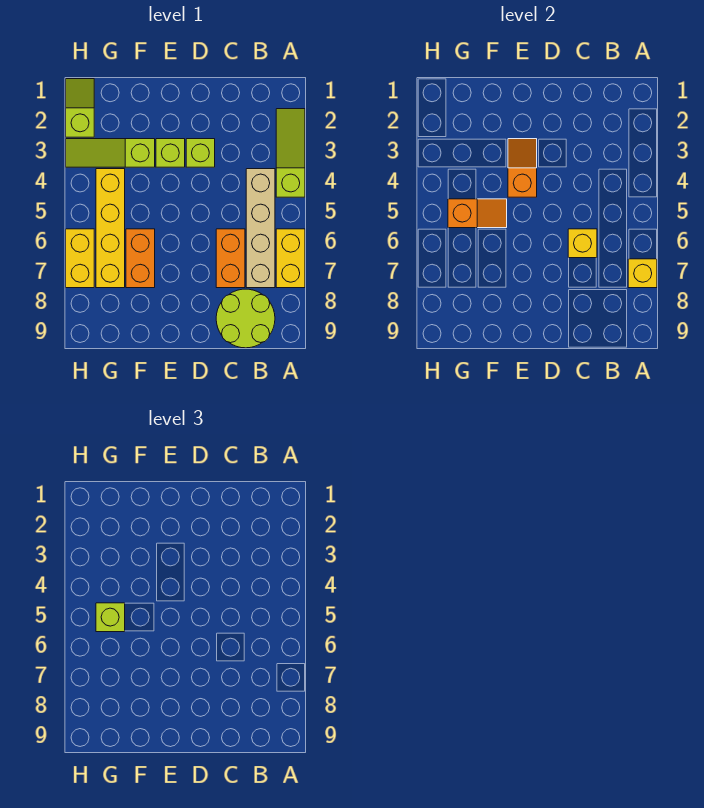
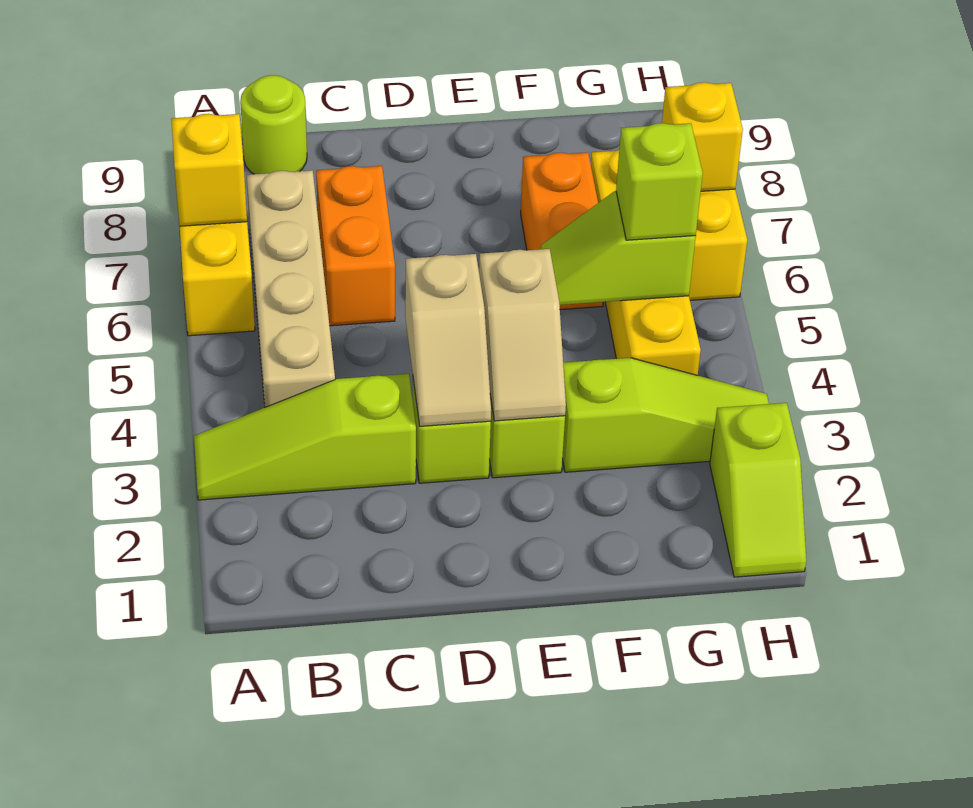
lime slope A2:A4 level 1 top 4 -> lime slope A3:C3 level 1 top C
lime round brick B8:C9 level 1 -> lime round brick B9 level 1
yellow brick C6 level 2 -> yellow brick H7 level 2
none -> tan slope D3:D4 level 2 top 4
orange slope E3:E4 level 2 top 4 -> tan slope E3:E4 level 2 top 4
orange slope F5:G5 level 2 top G -> lime slope F5:G5 level 2 top G

